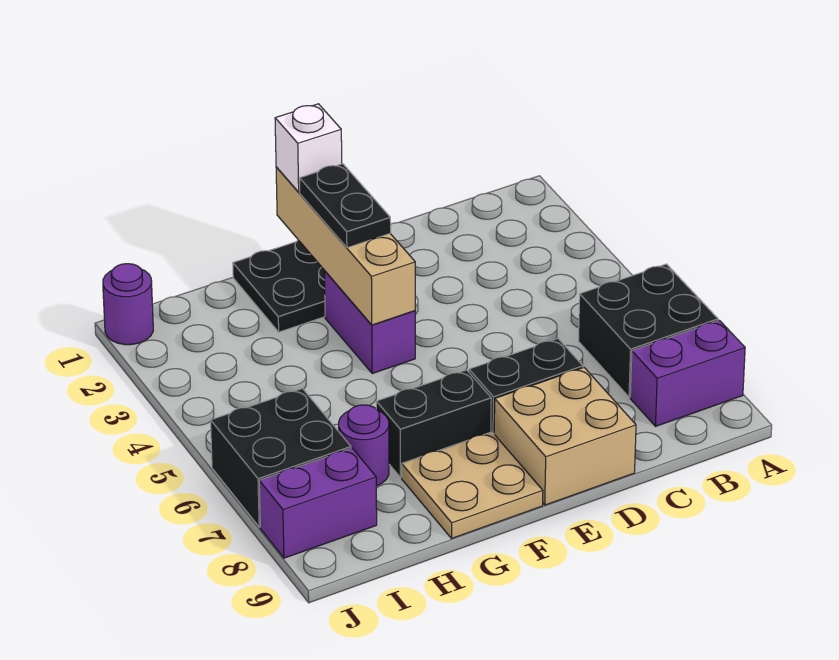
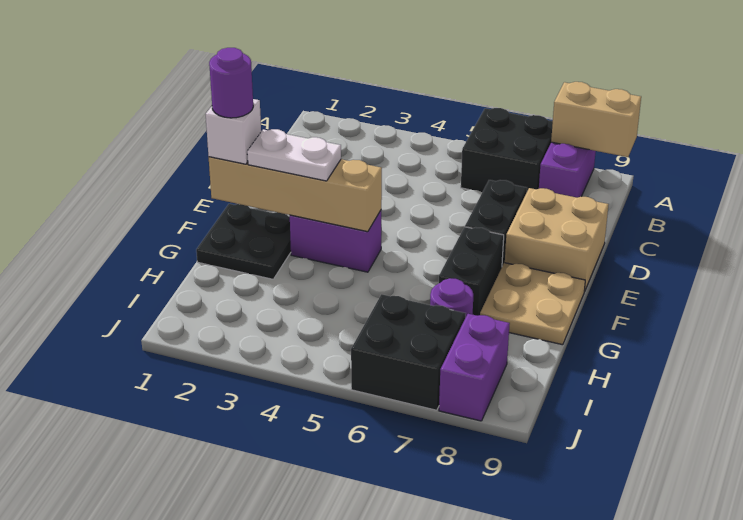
none -> tan brick A8:A9 level 2
black plate F2:F3 level 3 -> white plate F2:F3 level 3
purple round brick J1 level 1 -> purple round brick F1 level 4

